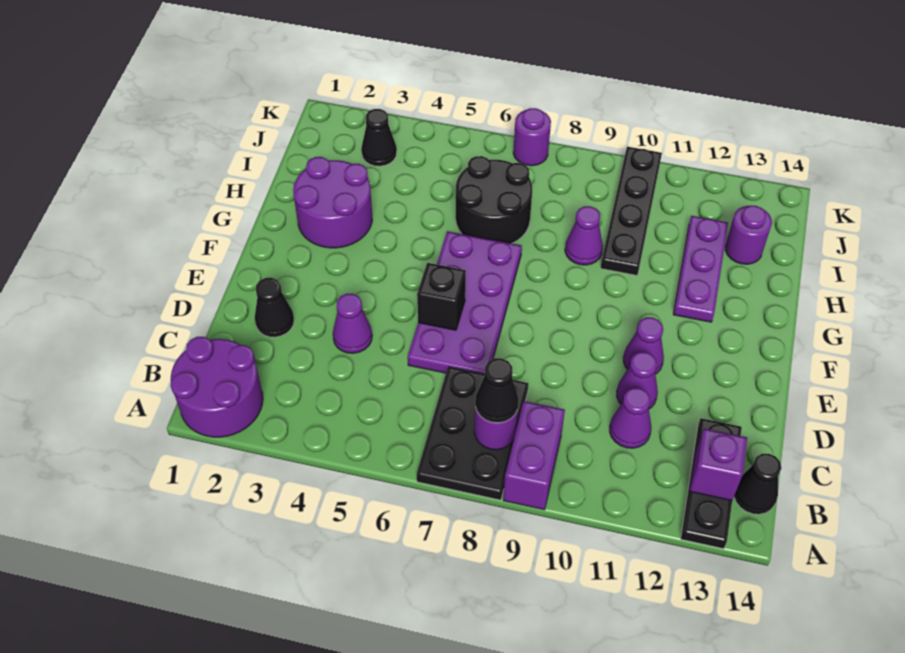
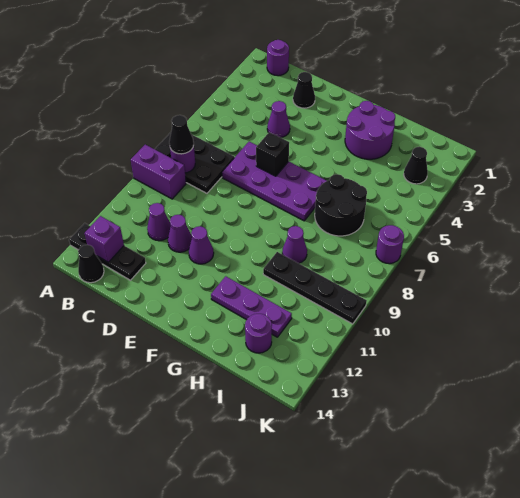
purple round brick A1:B2 level 1 -> purple round brick B1 level 1

